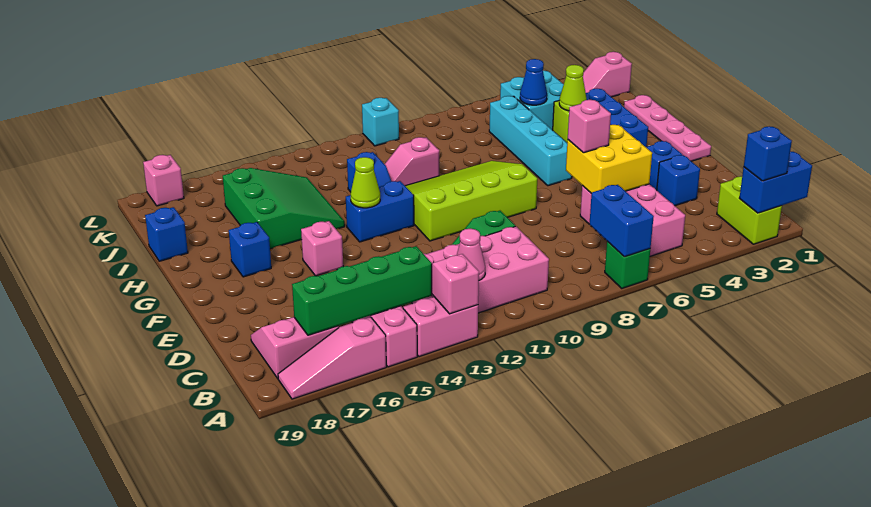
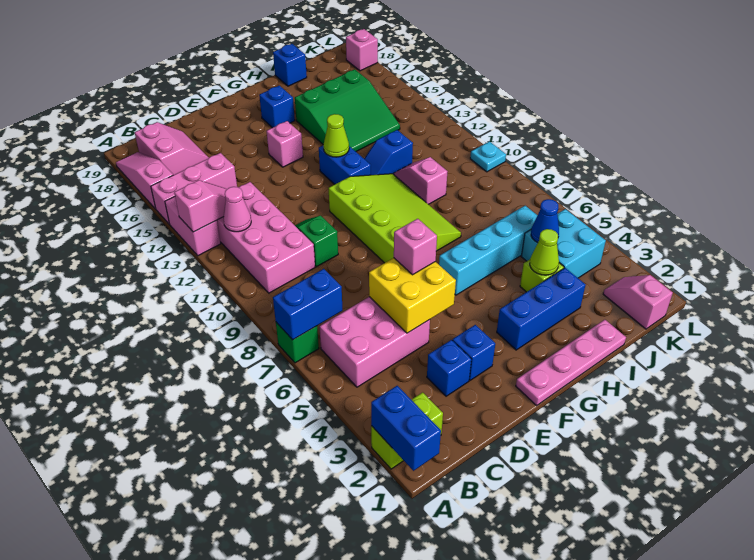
blue brick A2 level 3 -> none
green brick B14:B17 level 2 -> none
cyan brick L10 level 1 -> cyan plate L10 level 1

